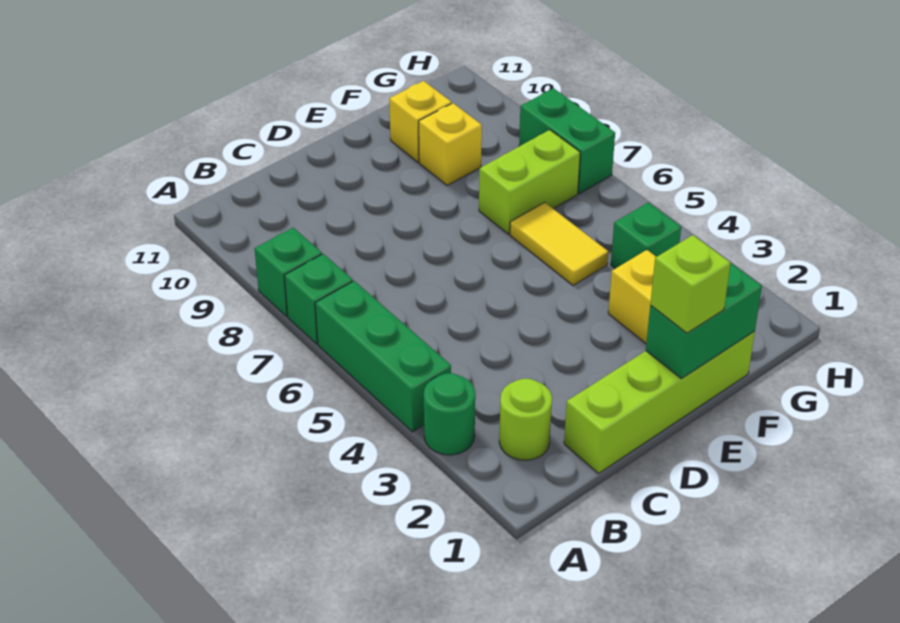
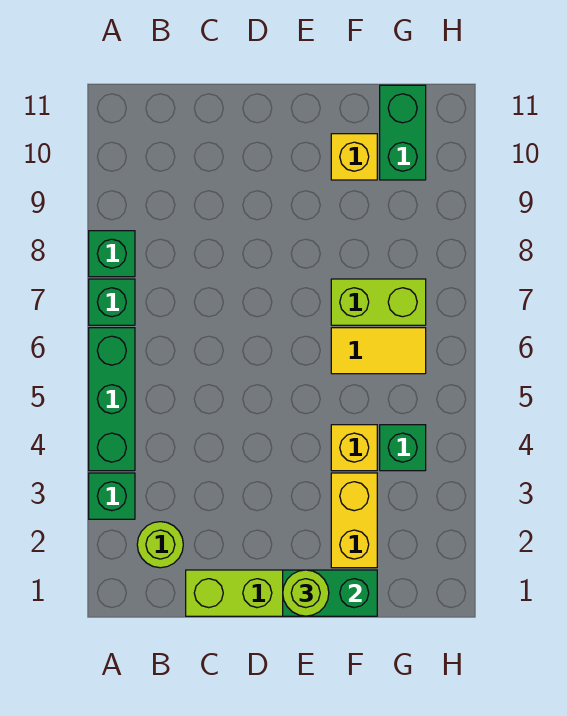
green round brick A3 level 1 -> green brick A3 level 1
lime brick E1 level 3 -> lime round brick E1 level 3
yellow tile F5:F6 level 1 -> yellow tile F6:G6 level 1
yellow brick F9 level 1 -> yellow brick F4 level 1
green brick H7:H8 level 1 -> green brick G10:G11 level 1

